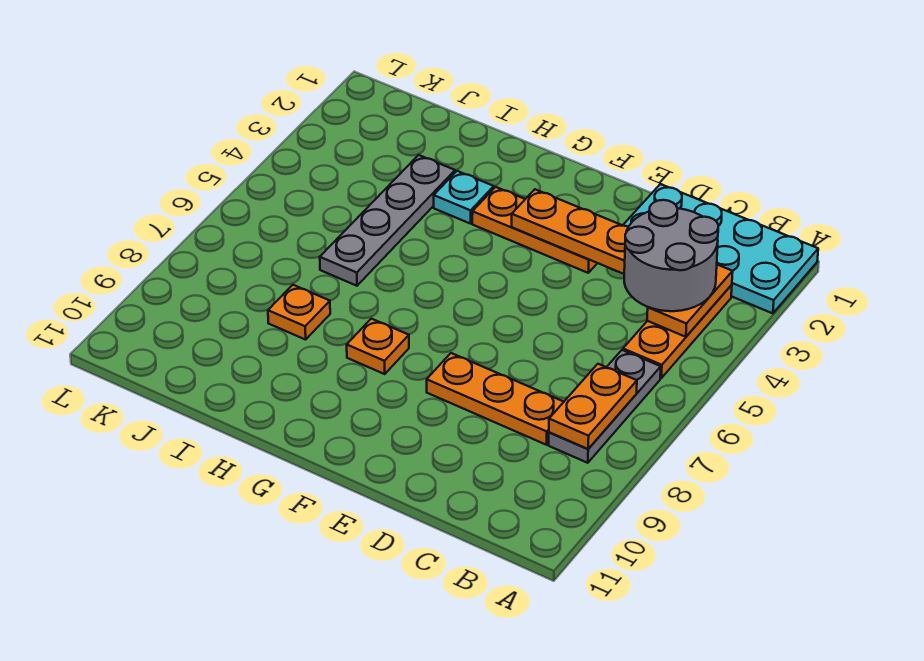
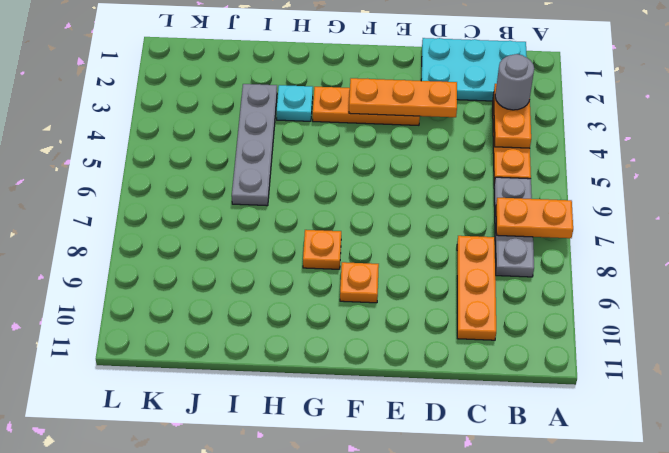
cyan plate A1:D2 level 1 -> cyan plate B1:D2 level 1
grey round brick B3:C4 level 3 -> grey round brick B3 level 3
orange plate B7:B8 level 2 -> orange plate A7:B7 level 2
orange plate C8:E8 level 1 -> orange plate C8:C10 level 1
orange plate I8 level 1 -> orange plate F9 level 1

